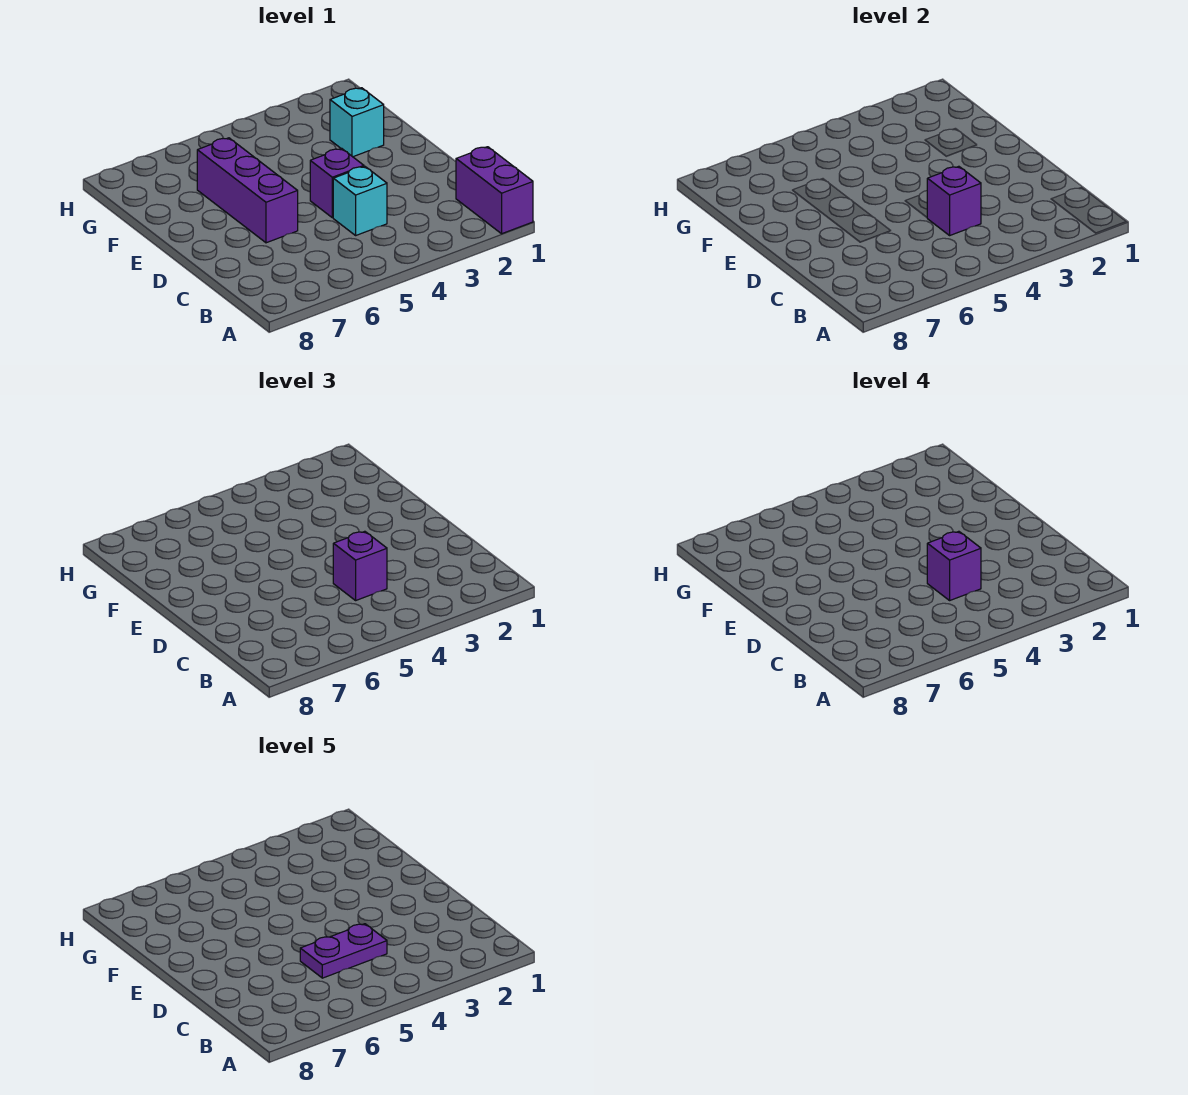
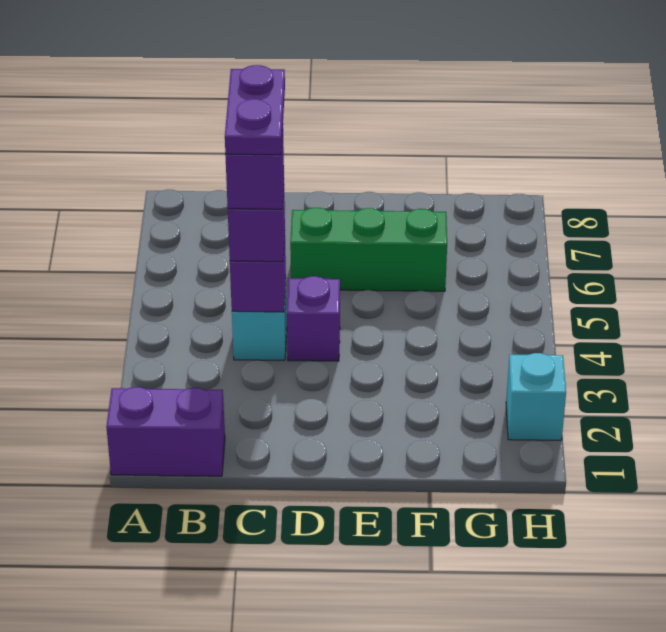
purple brick D6:F6 level 1 -> green brick D6:F6 level 1
cyan brick F2 level 1 -> cyan brick H2 level 1

